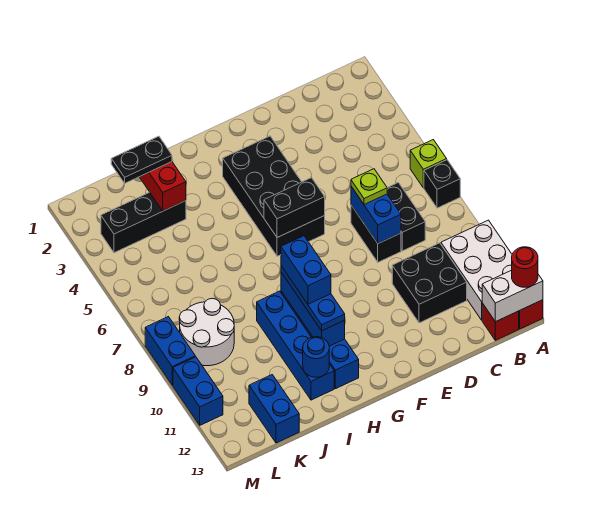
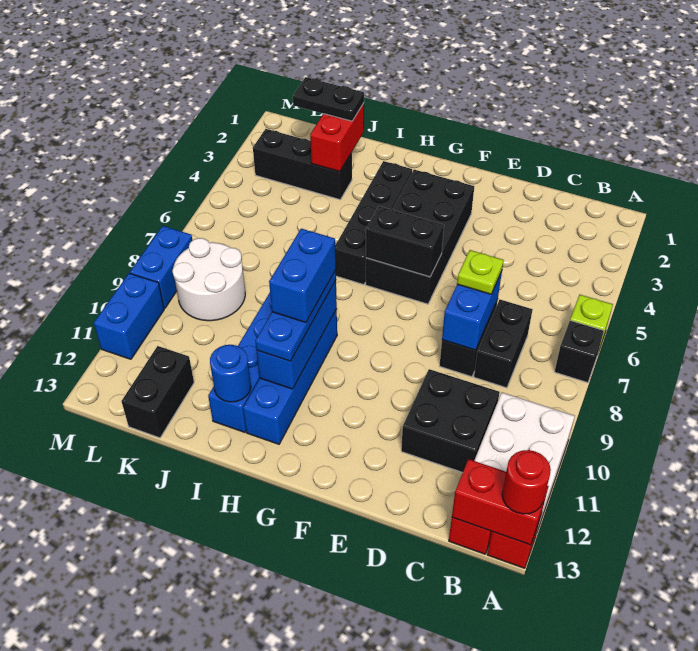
white brick A13:B13 level 2 -> red brick A13:B13 level 2
none -> black brick H3:H6 level 1
blue brick K12:K13 level 1 -> black brick K12:K13 level 1

